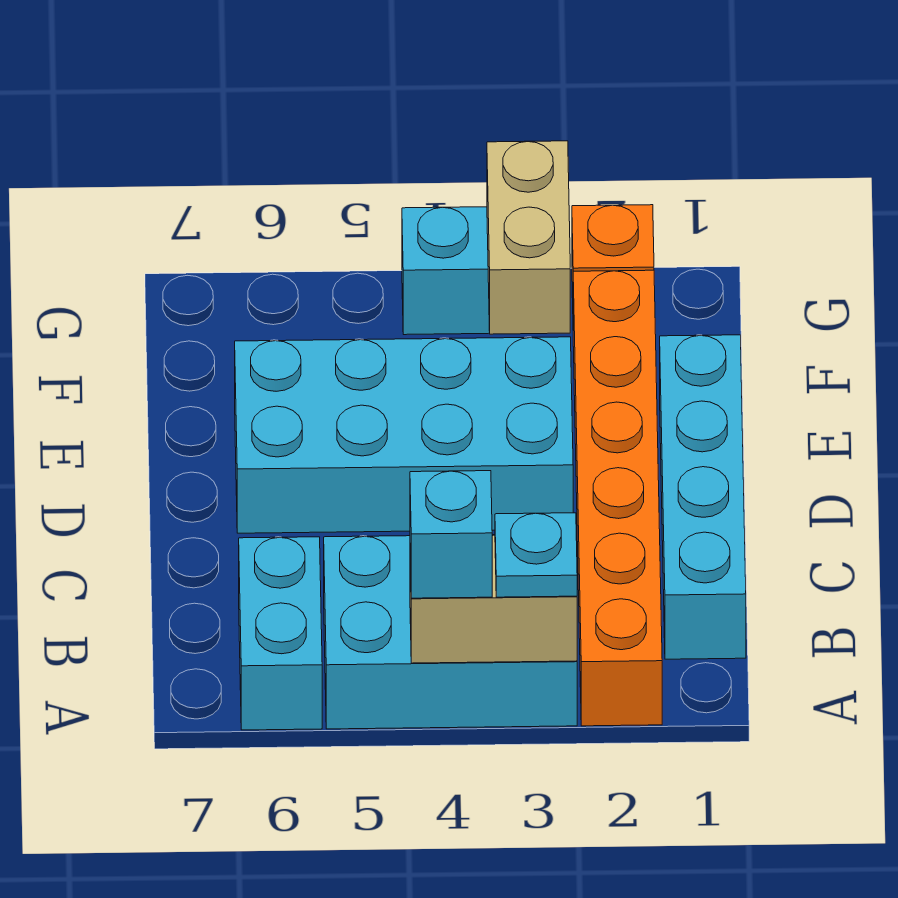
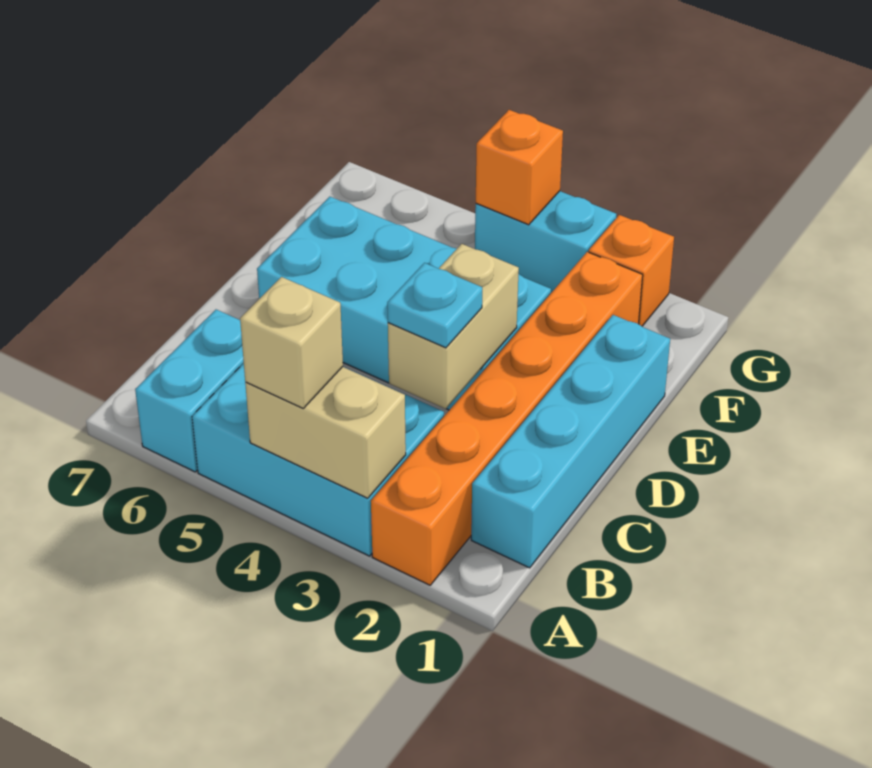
cyan plate A3 level 3 -> cyan plate C3 level 3
cyan brick A4 level 3 -> tan brick A4 level 3
tan brick F3:G3 level 2 -> tan brick C3:D3 level 2
none -> orange brick G4 level 2

